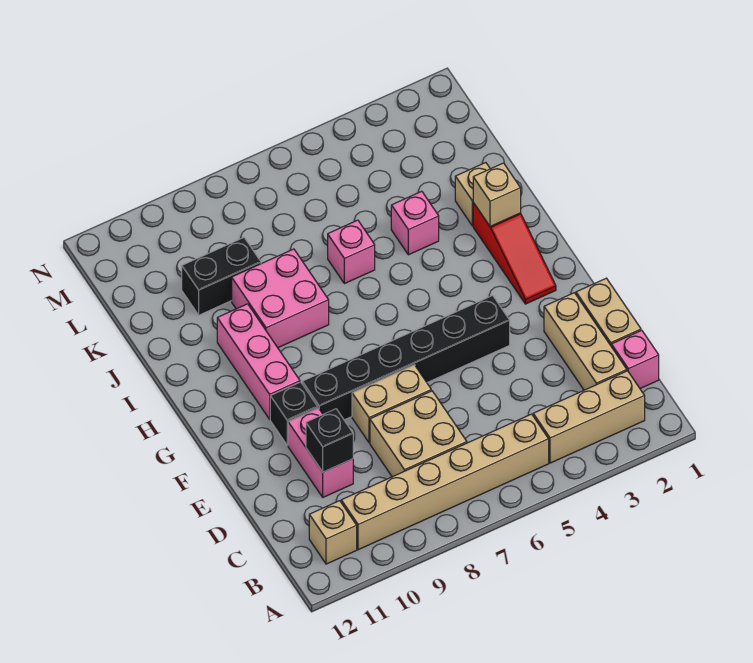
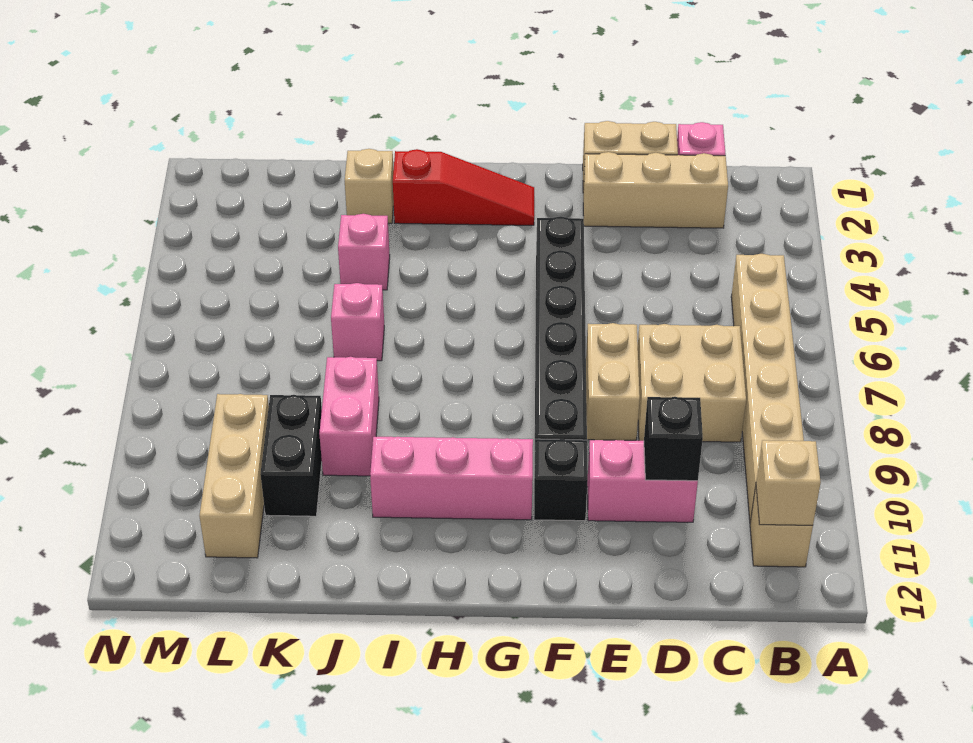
tan brick B2:B4 level 1 -> tan brick L9:L11 level 1
tan brick I2 level 2 -> tan brick B11 level 2
pink brick I8:J9 level 1 -> pink brick J8:J9 level 1

